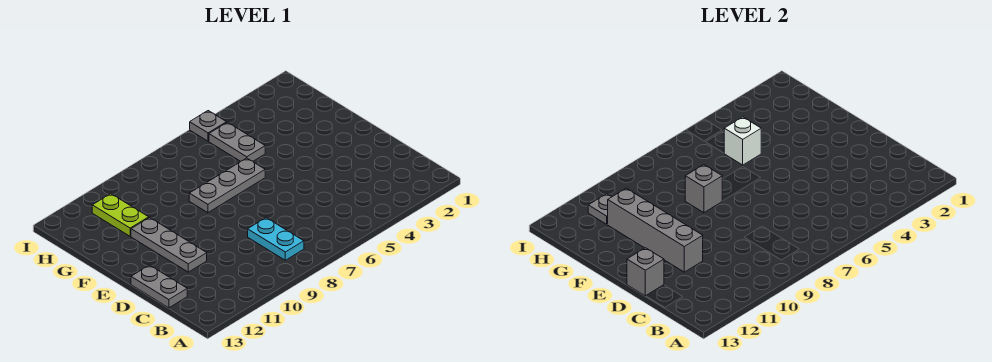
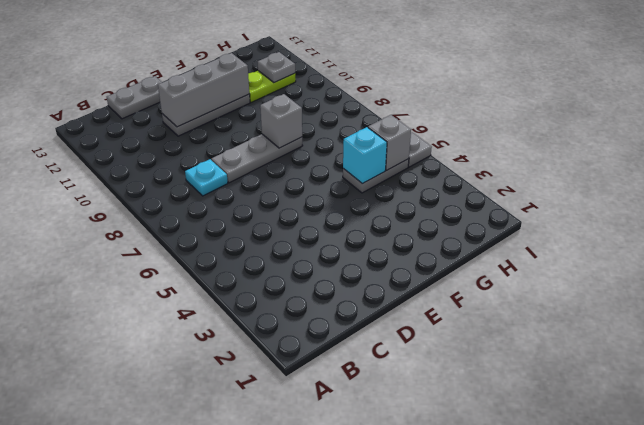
cyan plate B8:C8 level 1 -> cyan plate C8 level 1
grey brick D11:G11 level 2 -> grey brick D11:F11 level 2
grey brick D13 level 2 -> grey brick H5 level 2
grey plate F6:F8 level 1 -> grey plate D8:F8 level 1
white brick G5 level 2 -> cyan brick G5 level 2

